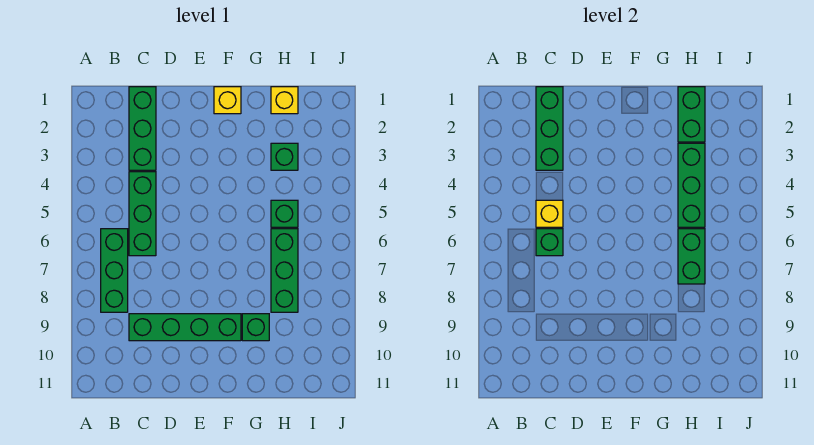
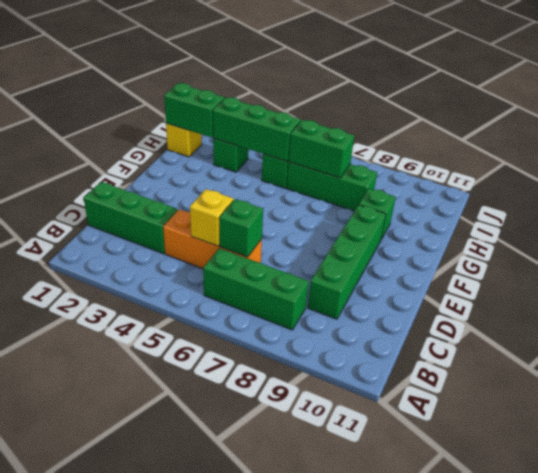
green brick C1:C3 level 2 -> none
green brick C4:C6 level 1 -> orange brick C4:C6 level 1
yellow brick F1 level 1 -> none

